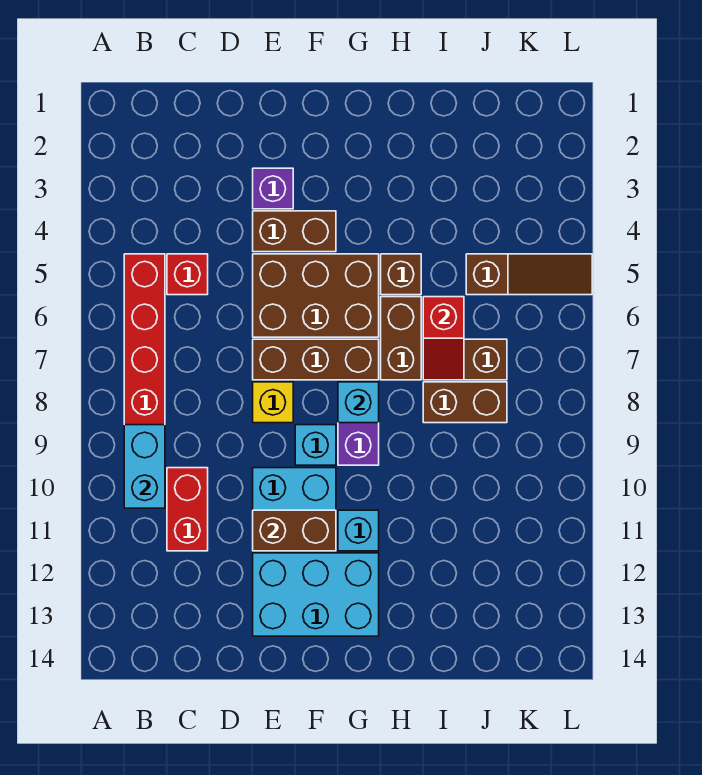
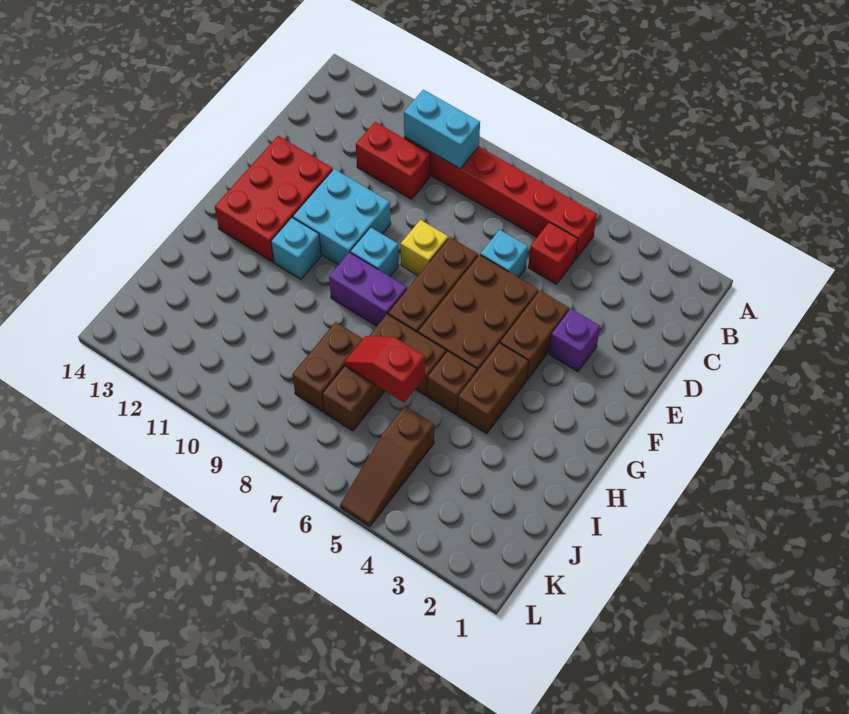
brown brick E11:F11 level 2 -> brown brick G4:H4 level 1
cyan brick E12:G13 level 1 -> red brick E12:G13 level 1
cyan brick G8 level 2 -> cyan brick D6 level 1

